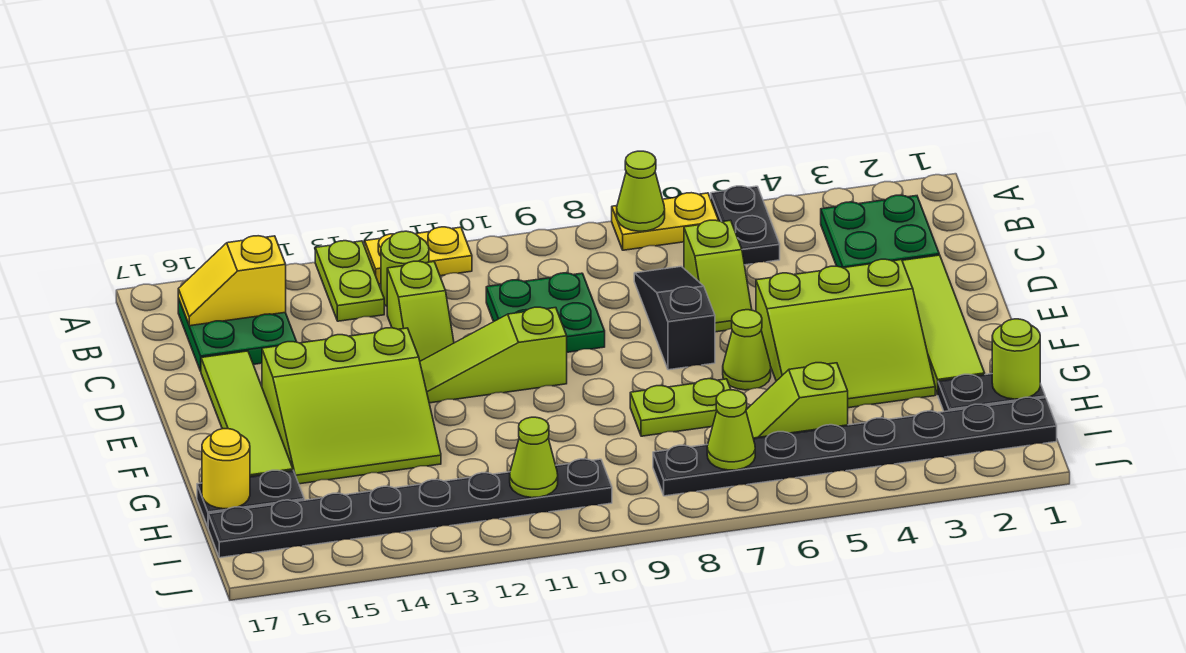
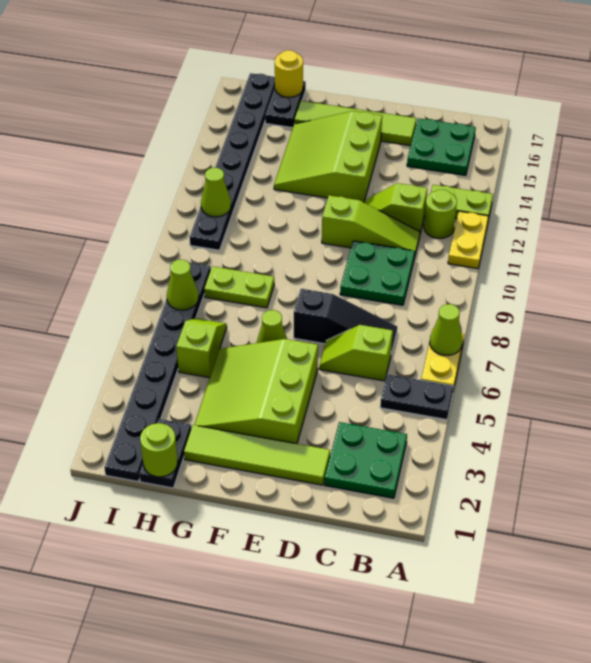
yellow slope B15:B16 level 2 top 15 -> none
lime slope E10:E12 level 1 top 10 -> lime slope C11:E11 level 1 top E
lime plate G7:G8 level 1 -> lime plate G8:H8 level 1

